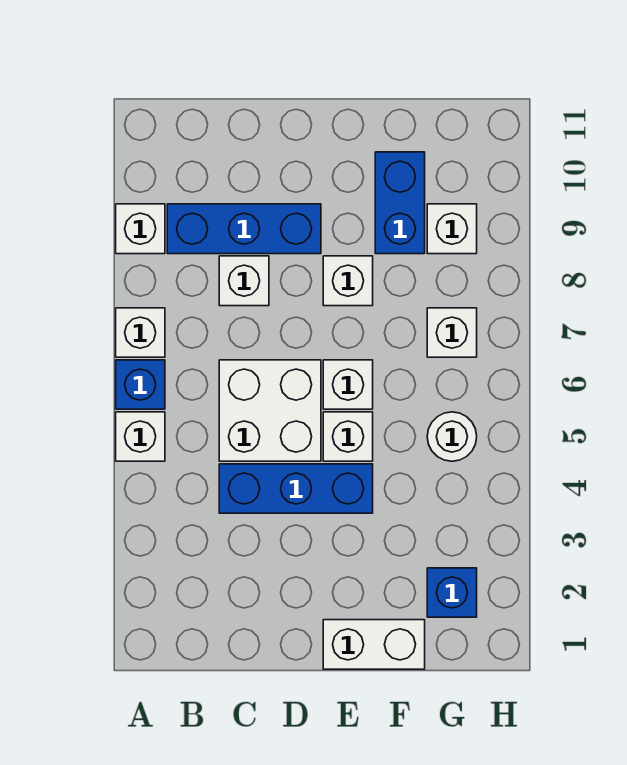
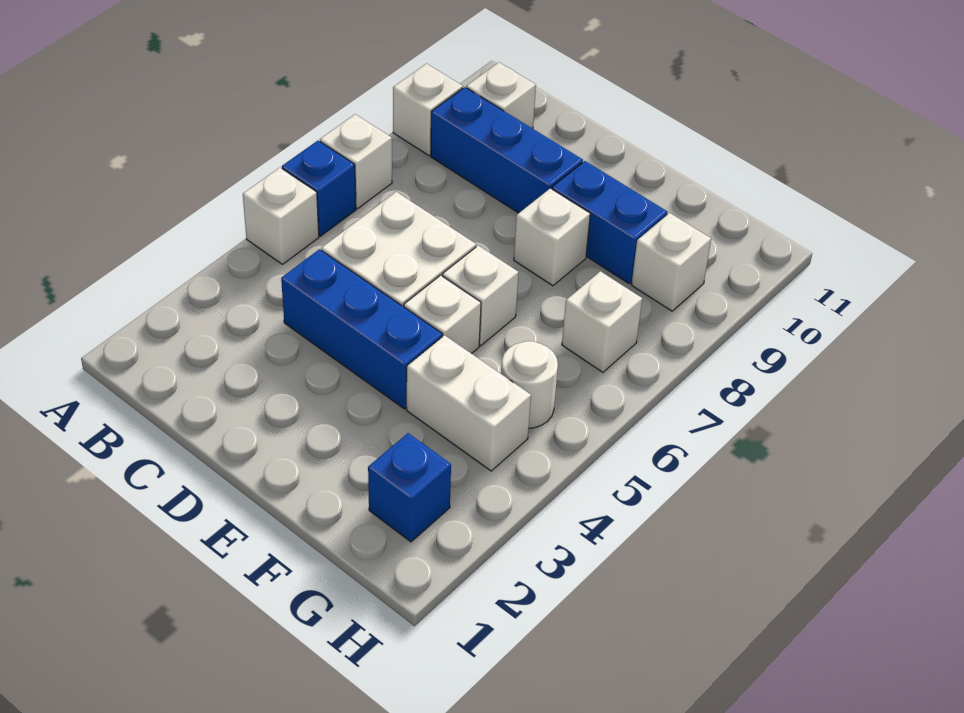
white brick C8 level 1 -> white brick B10 level 1
white brick E1:F1 level 1 -> white brick F4:G4 level 1
blue brick F9:F10 level 1 -> blue brick E9:F9 level 1

